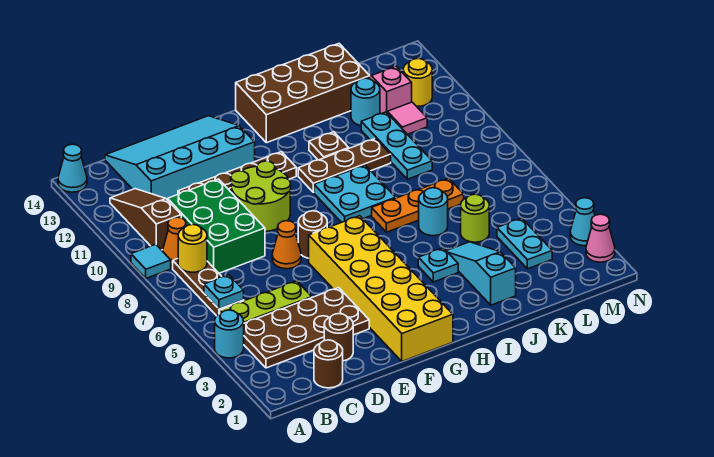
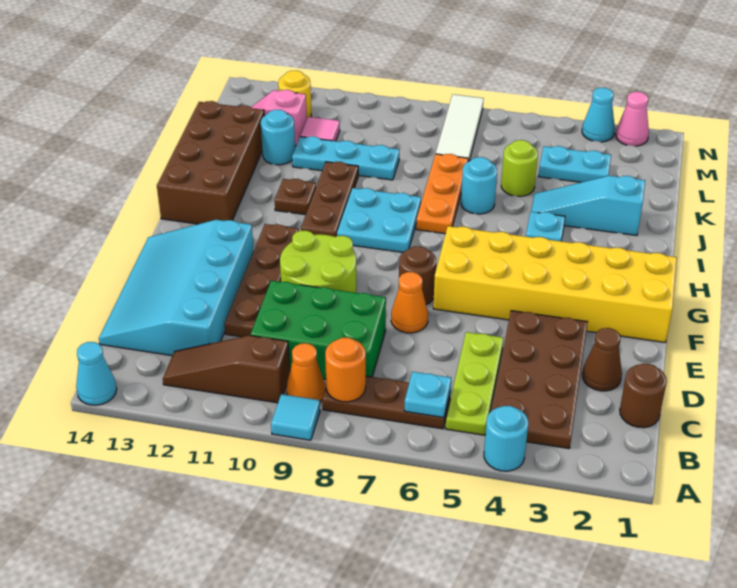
yellow round brick B8 level 2 -> orange round brick B8 level 2
brown round brick D2 level 1 -> brown cone D2 level 1
none -> white tile L7:N7 level 1

